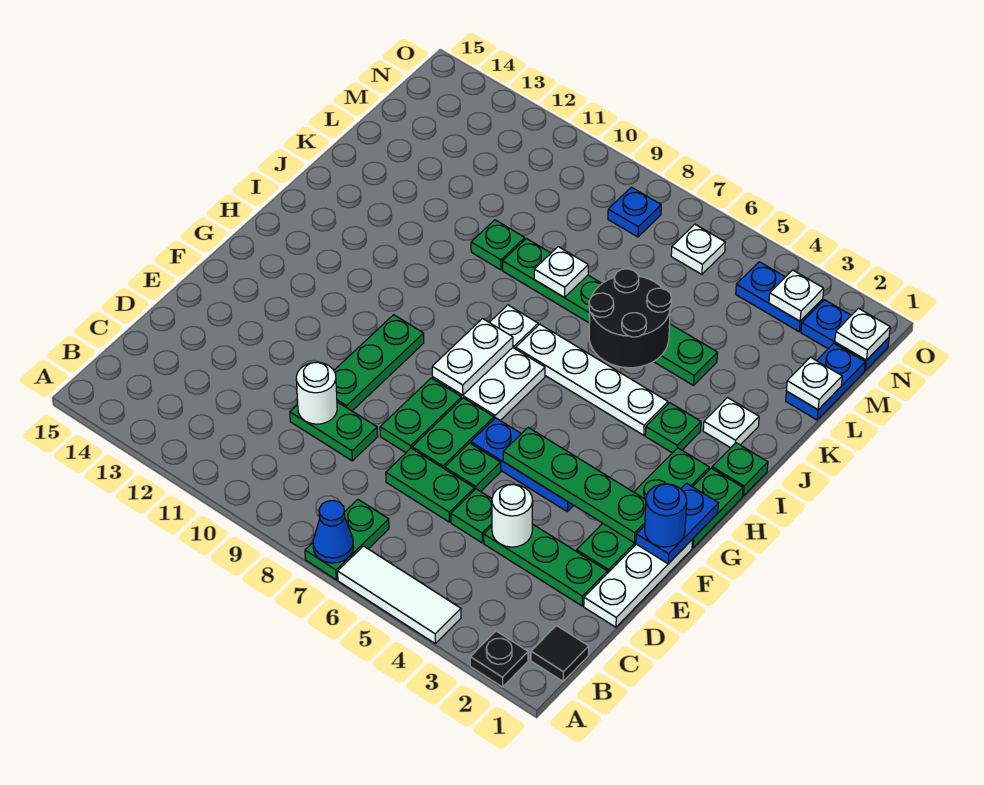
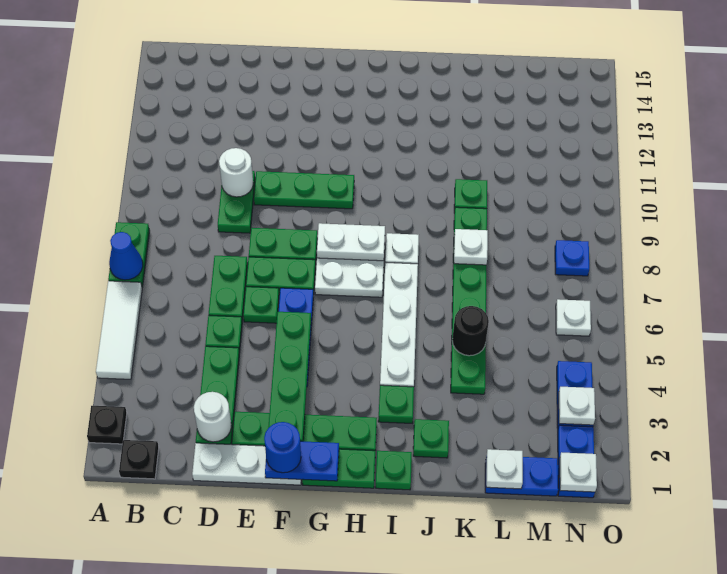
green plate A7:B7 level 1 -> green plate A7:A8 level 1
black tile B1 level 1 -> black plate B1 level 1
white round brick D4 level 2 -> white round brick D2 level 2
white plate J2 level 1 -> green plate J2 level 1
black round brick J5:K6 level 2 -> black round brick K5 level 2

